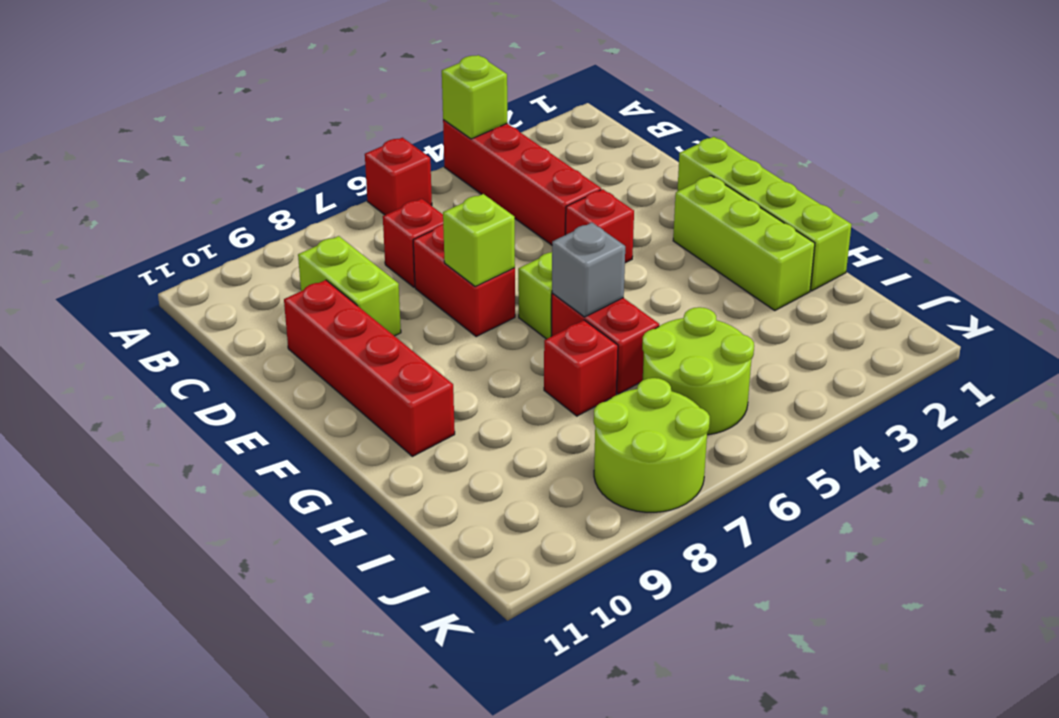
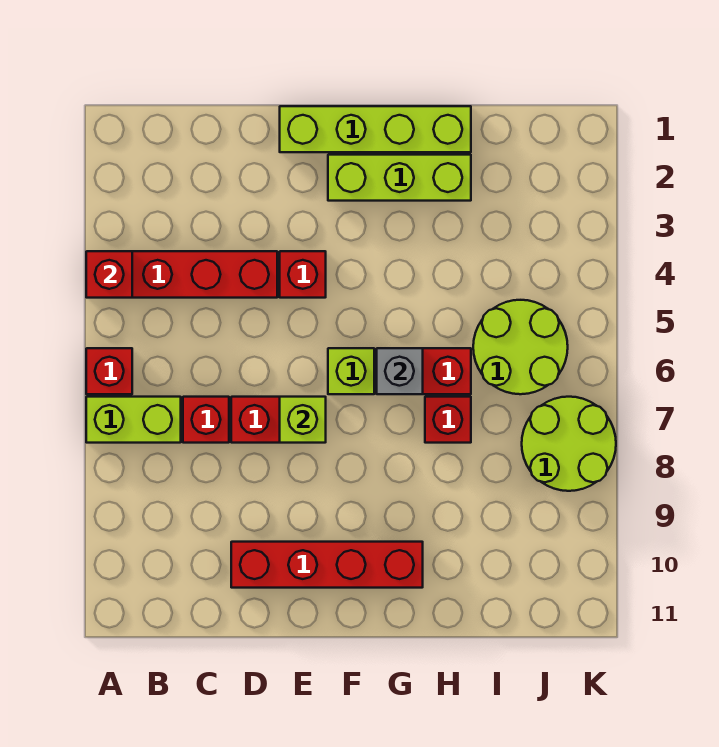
lime brick A4 level 2 -> red brick A4 level 2
lime brick C9:D9 level 1 -> lime brick A7:B7 level 1

